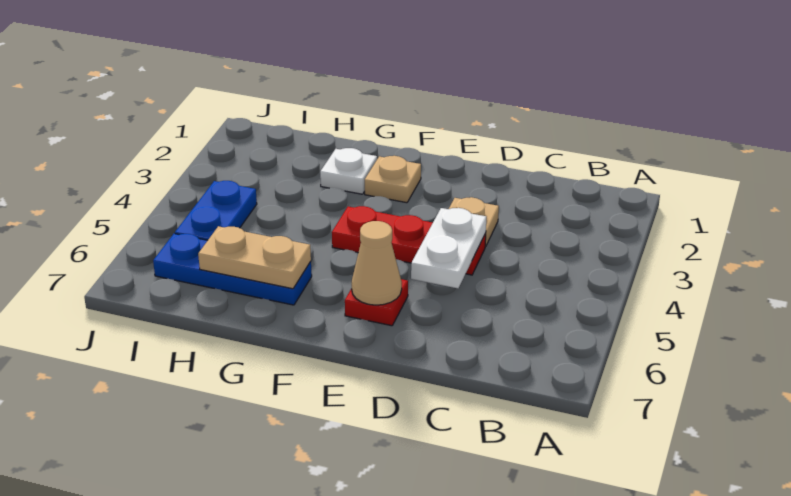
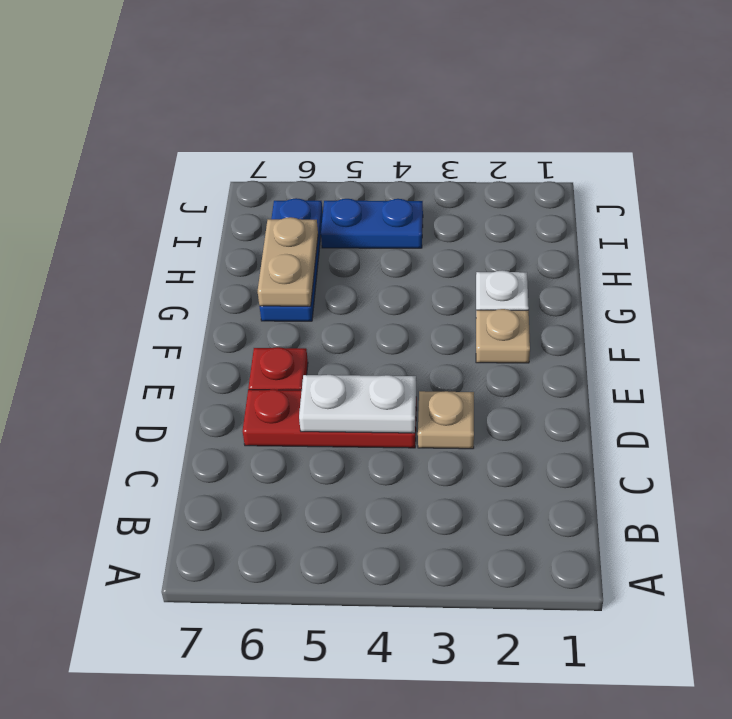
red plate D4:F4 level 1 -> red plate D4:D6 level 1
tan cone E6 level 2 -> none

